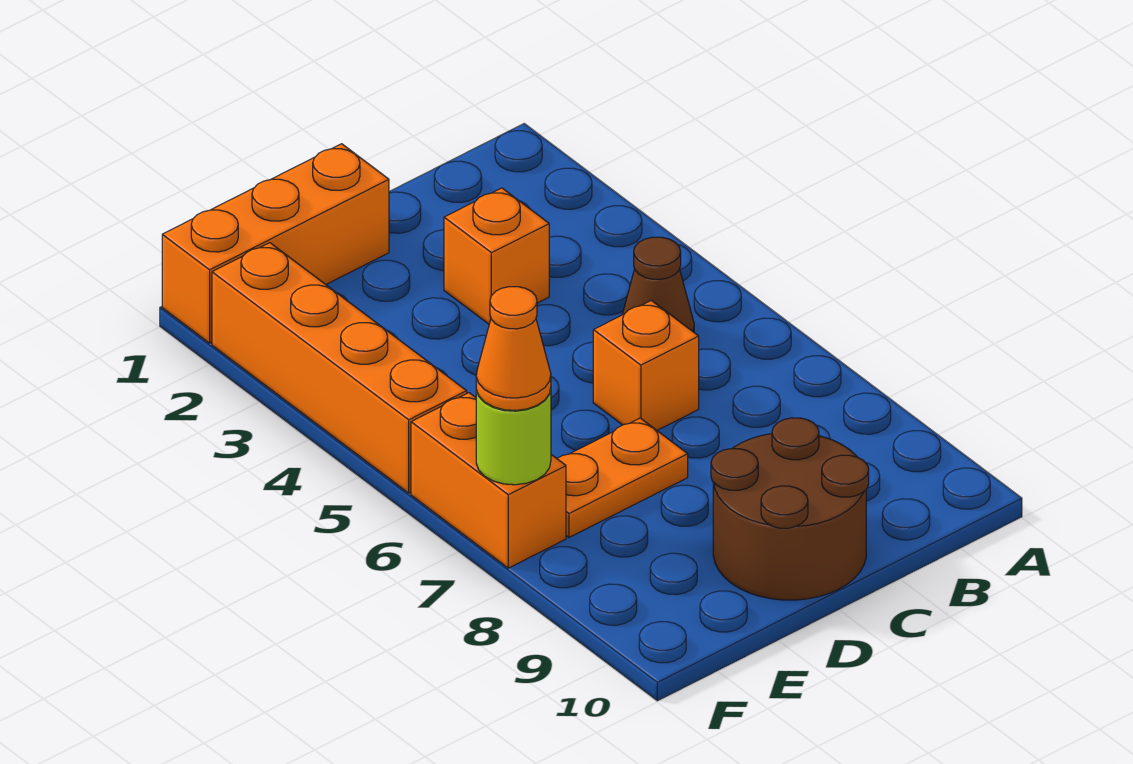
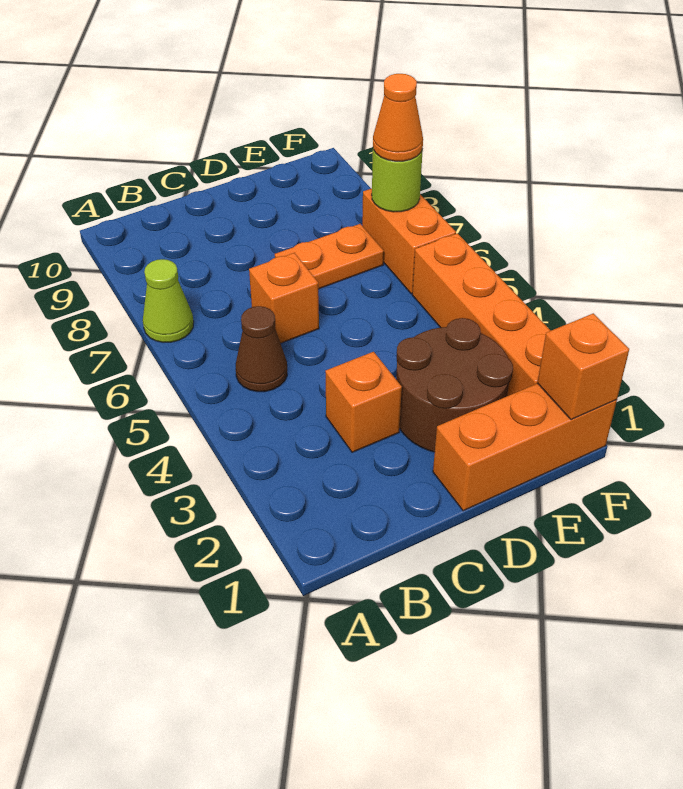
none -> lime cone A7 level 1
brown round brick C9:D10 level 1 -> brown round brick D2:E3 level 1
none -> orange brick F1 level 2

